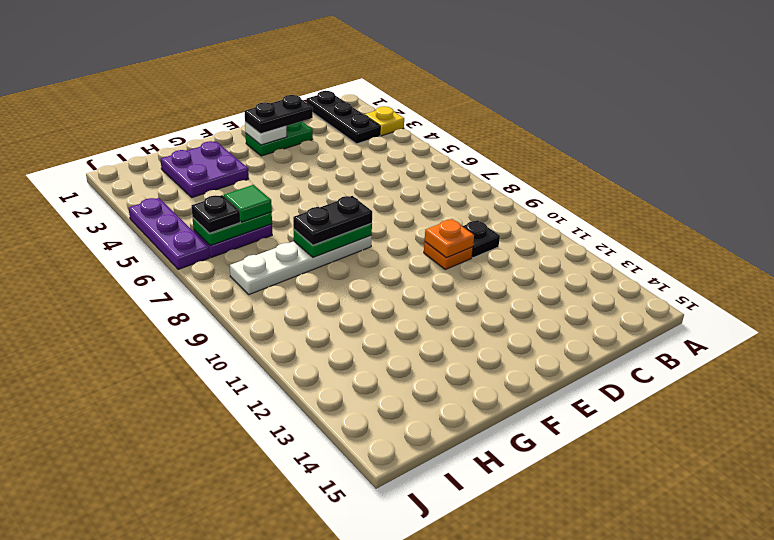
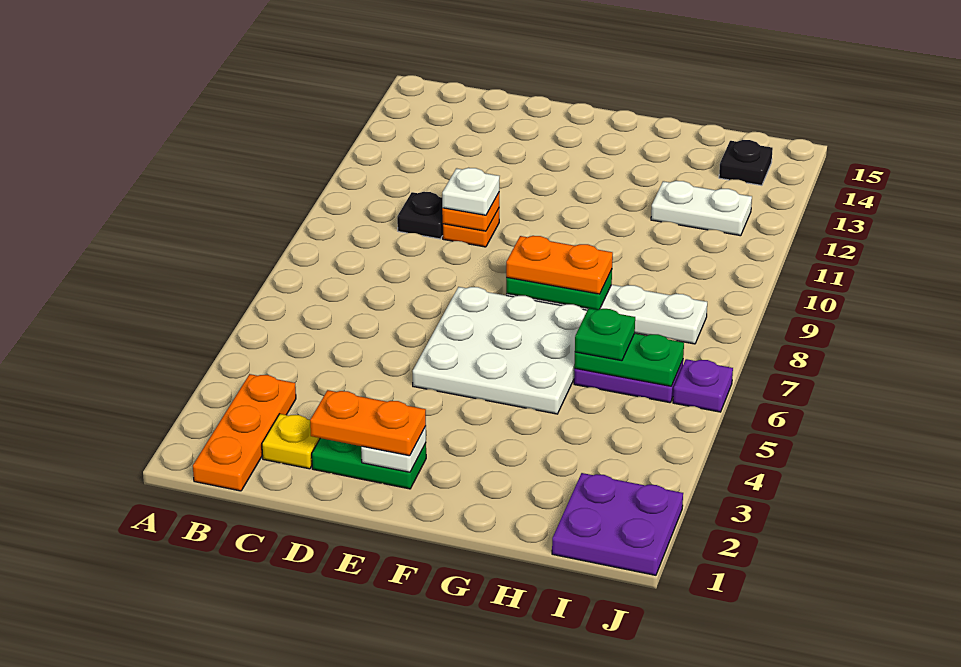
yellow plate A3 level 1 -> yellow plate C2 level 1
black plate B1:B3 level 1 -> orange plate B1:B3 level 1
black plate D2:E2 level 3 -> orange plate D2:E2 level 3
none -> white plate D10 level 3
none -> white plate E5:G7 level 1
black plate F8:G8 level 3 -> orange plate F8:G8 level 3
purple plate G2:H3 level 1 -> purple plate I1:J2 level 1
green tile H6 level 3 -> green plate H6 level 3
none -> white plate H12:I12 level 1
black plate I6 level 3 -> black plate I14 level 1
purple plate J4:J6 level 1 -> purple plate J6 level 1

